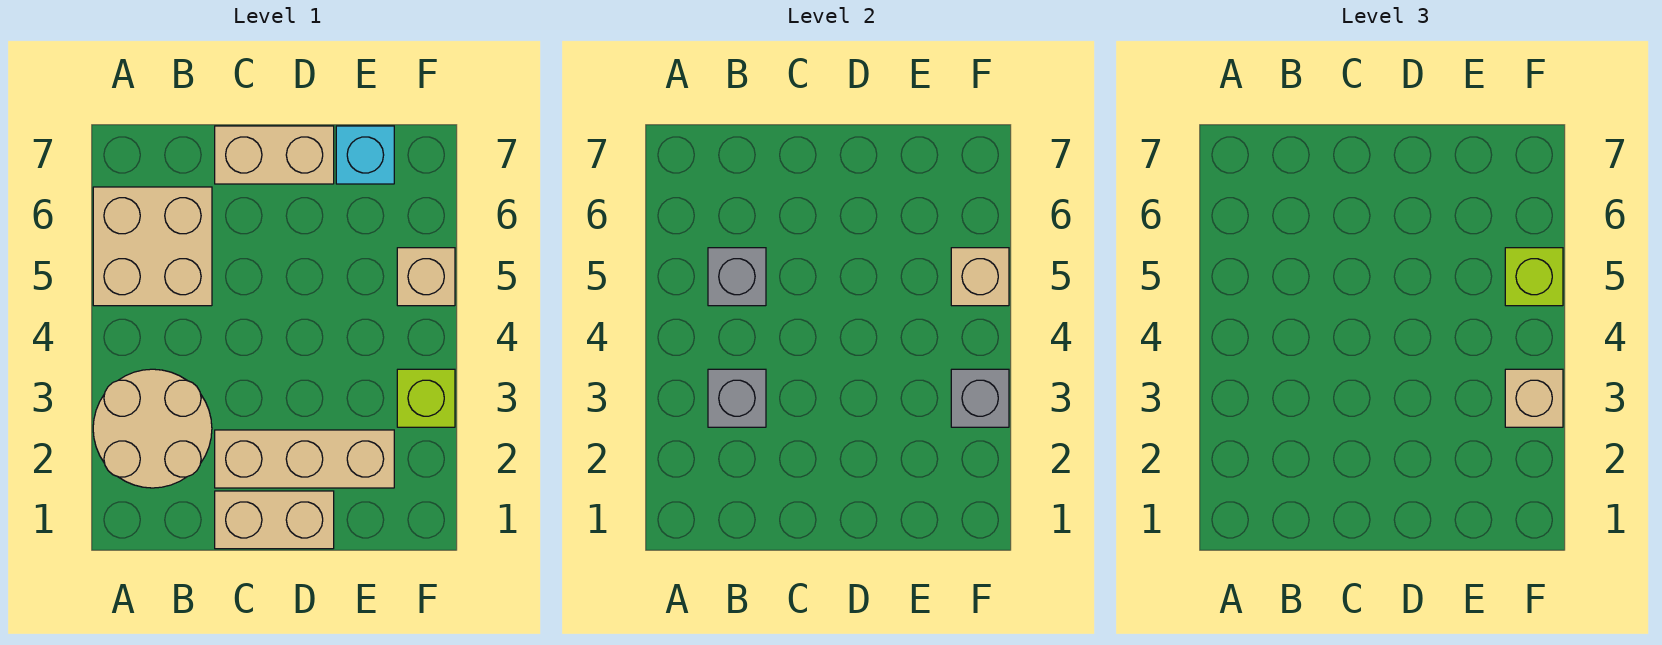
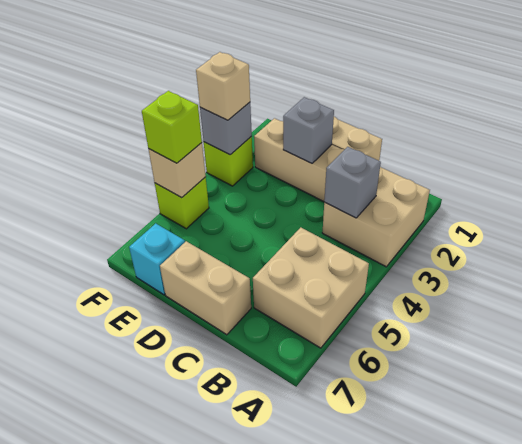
tan round brick A2:B3 level 1 -> tan brick A2:B3 level 1
grey brick B5 level 2 -> grey brick D2 level 2
tan brick F5 level 1 -> lime brick F5 level 1

